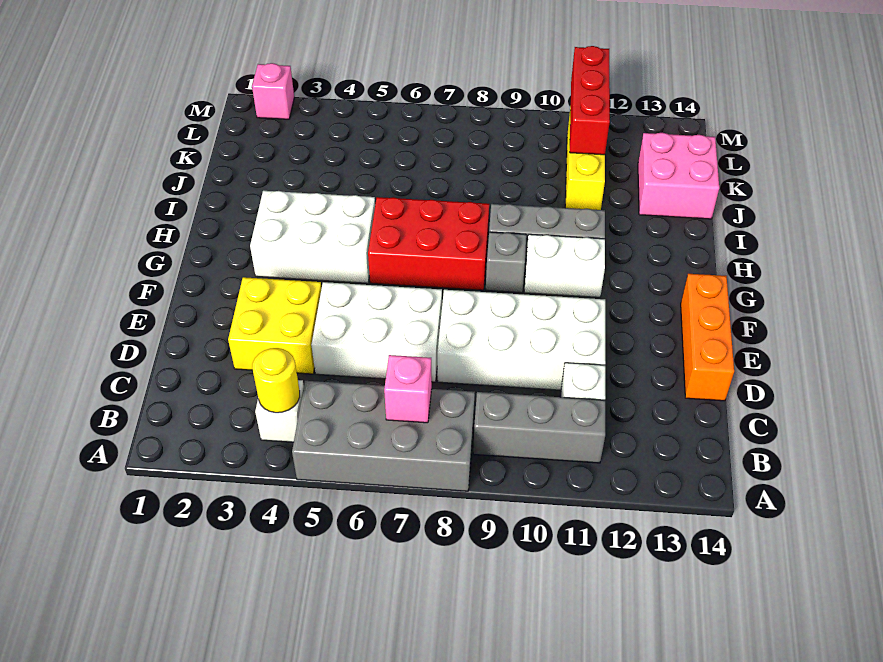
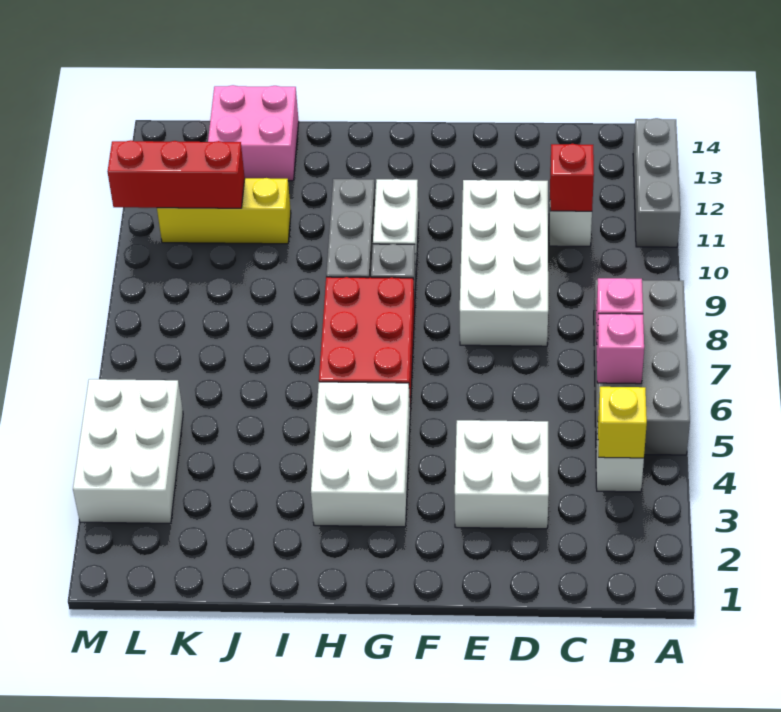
yellow round brick B4 level 2 -> yellow brick B4 level 2
grey brick B9:B11 level 1 -> grey brick A11:A13 level 1
none -> red brick C11 level 2
yellow brick D3:E4 level 1 -> white brick D3:E4 level 1
white brick D5:E7 level 1 -> white brick L3:M5 level 1
orange brick D14:F14 level 1 -> none
pink brick M2 level 1 -> pink brick B6 level 2

